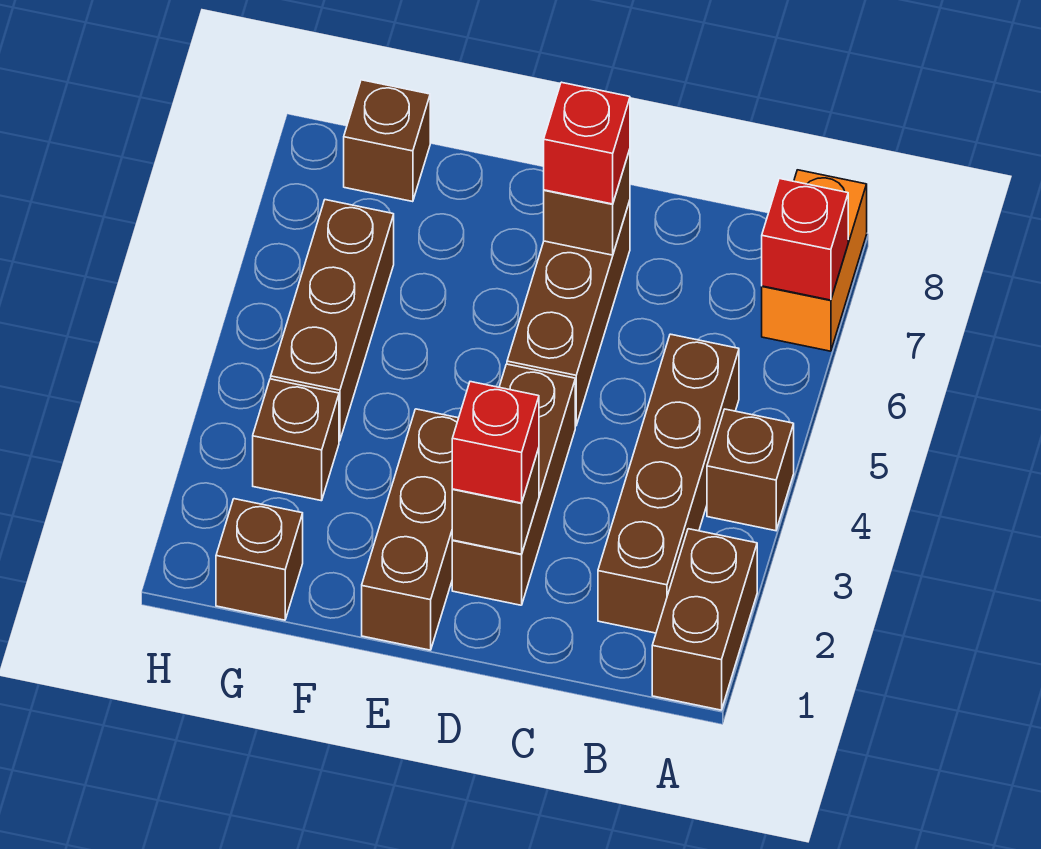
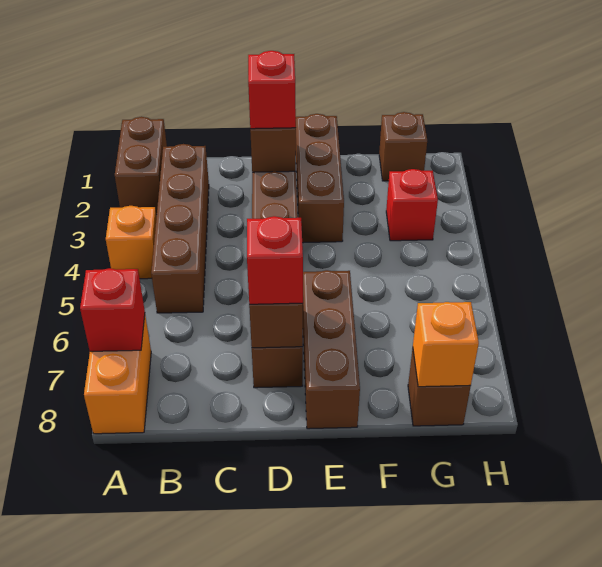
brown brick A4 level 1 -> orange brick A4 level 1
brown brick G3 level 1 -> red brick G3 level 1
brown brick G4:G6 level 1 -> brown brick E6:E8 level 1
none -> orange brick G8 level 2

